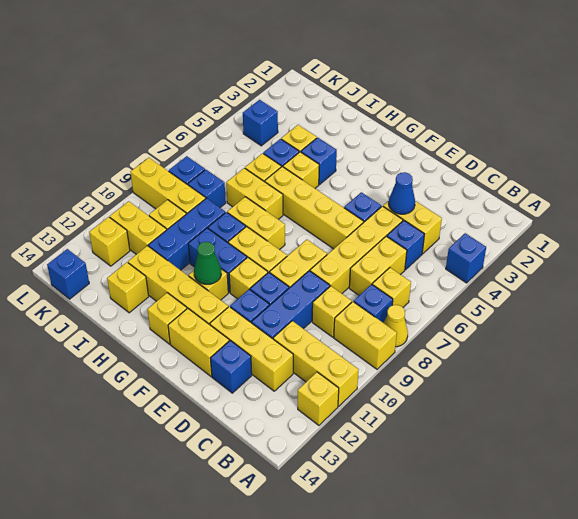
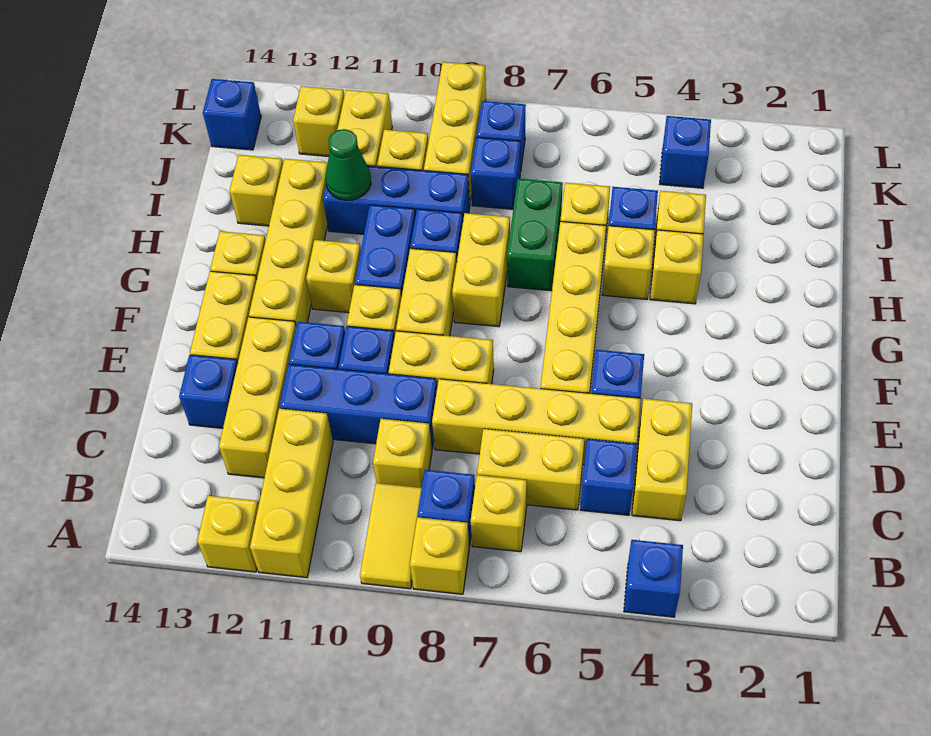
yellow cone A8 level 1 -> yellow brick A8 level 1
yellow brick A9:B9 level 1 -> yellow tile A9:B9 level 1
blue cone D4 level 2 -> none
green cone G11 level 2 -> green cone I11 level 2
blue brick H4 level 1 -> yellow brick H4 level 1
yellow brick H7:I7 level 1 -> green brick H7:I7 level 1

